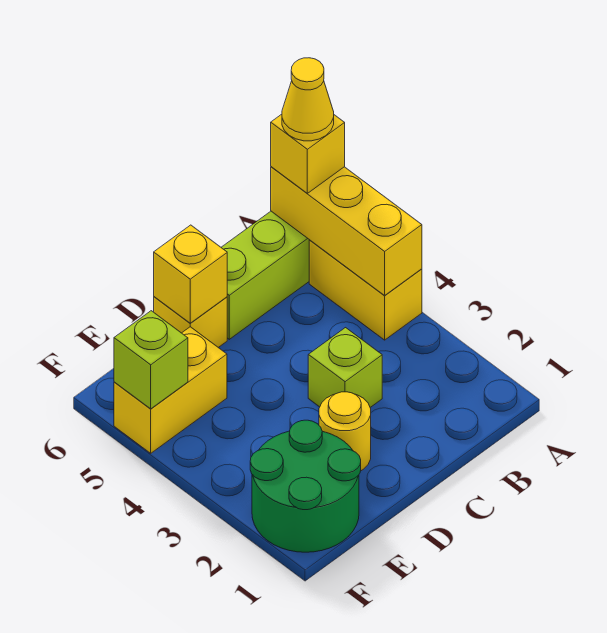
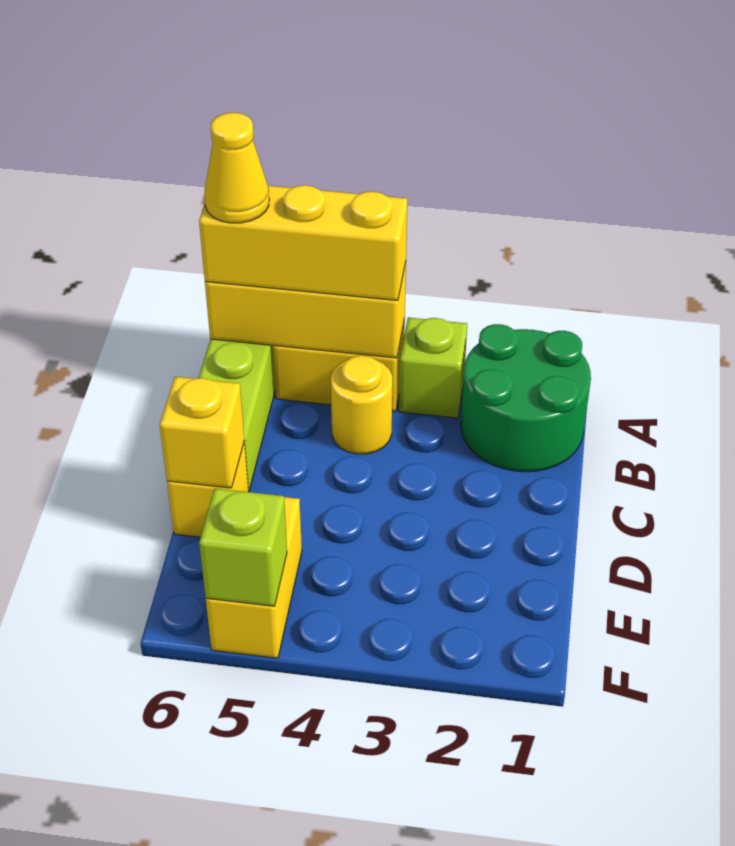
yellow brick A6 level 3 -> yellow brick A4:A6 level 3
lime brick C3 level 1 -> lime brick A3 level 1
yellow round brick D2 level 1 -> yellow round brick B4 level 1
green round brick E1:F2 level 1 -> green round brick A1:B2 level 1

